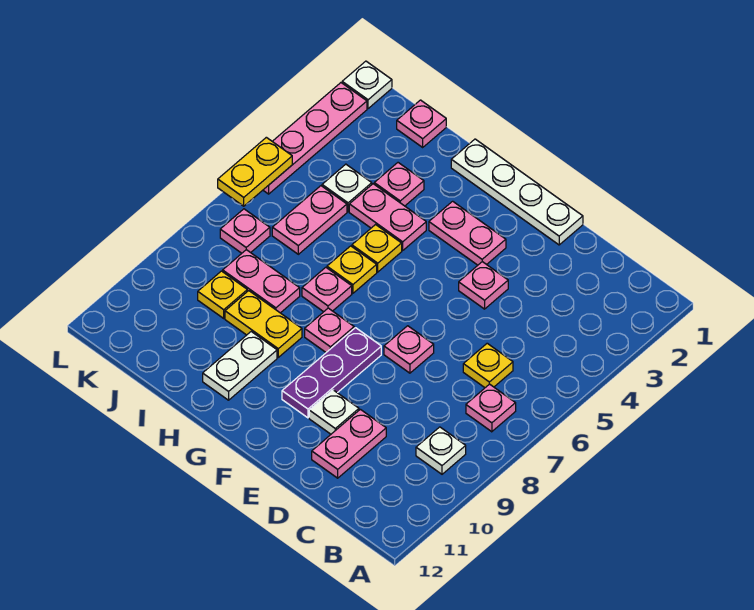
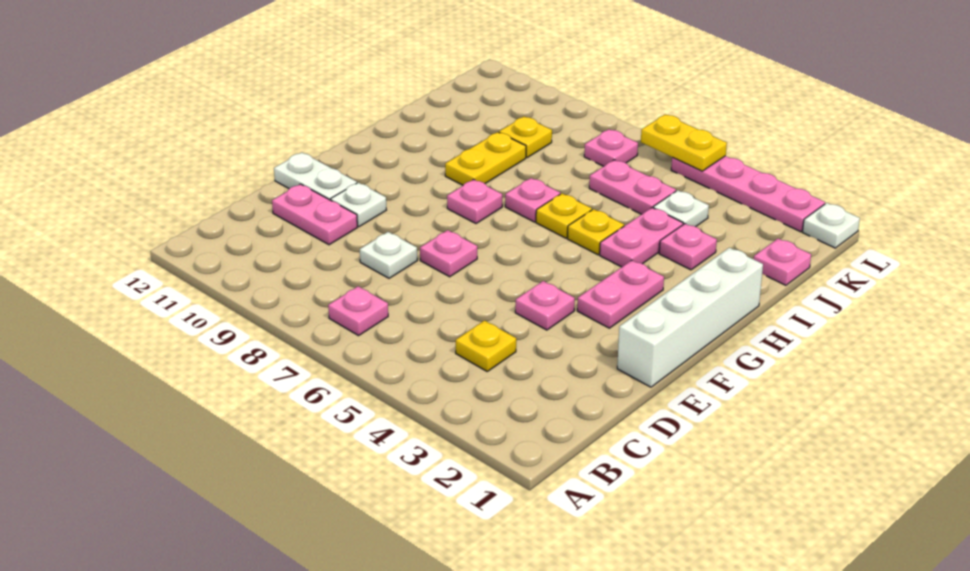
white plate B9 level 1 -> white plate D8 level 1
yellow plate C6 level 1 -> yellow plate C4 level 1
white plate E1:H1 level 1 -> white brick E1:H1 level 1
purple plate F8:F10 level 1 -> none
white plate H10:H11 level 1 -> white plate E11:E12 level 1
pink plate I8:J8 level 1 -> none

